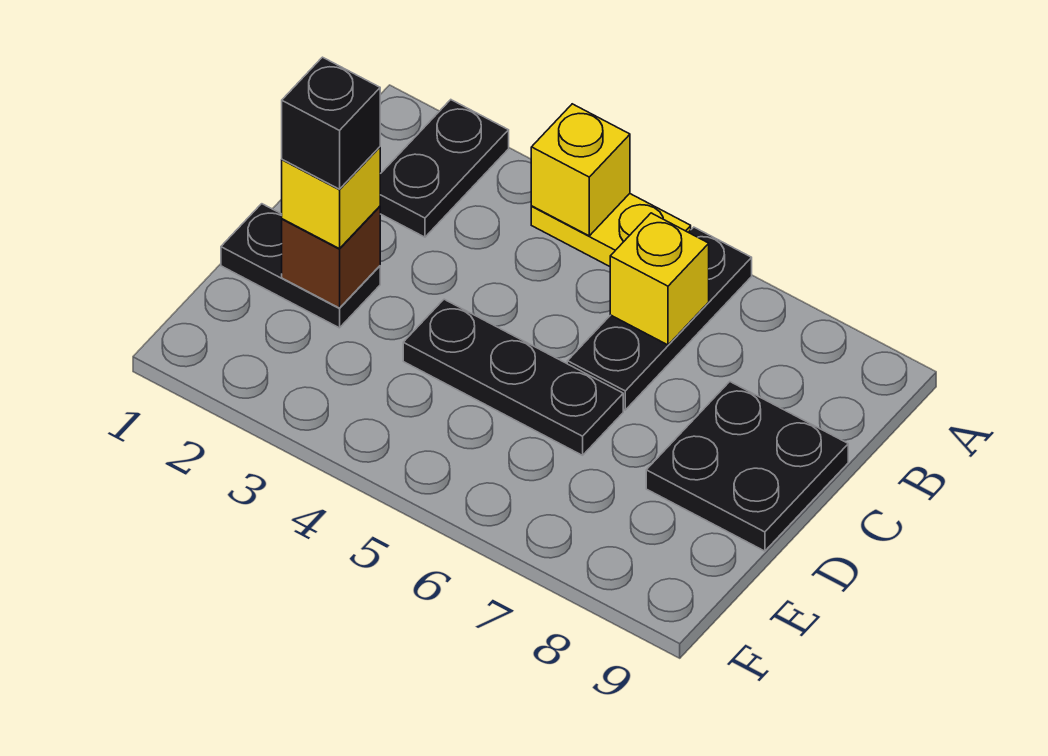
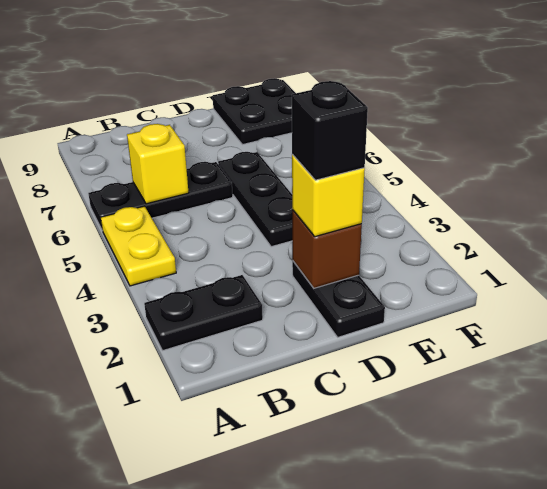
yellow brick A4 level 2 -> none
black plate C8:D9 level 1 -> black plate E8:F9 level 1

